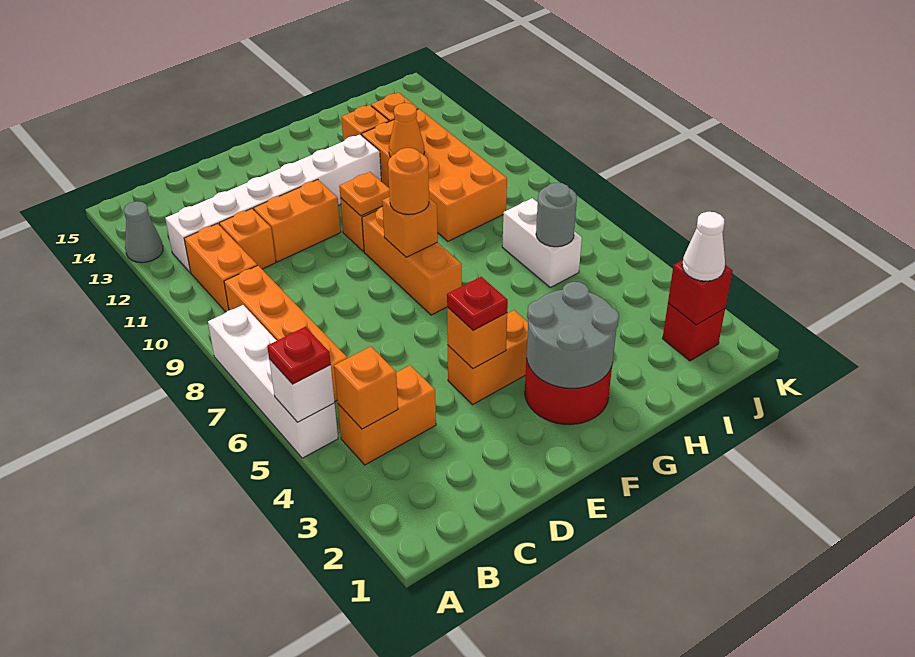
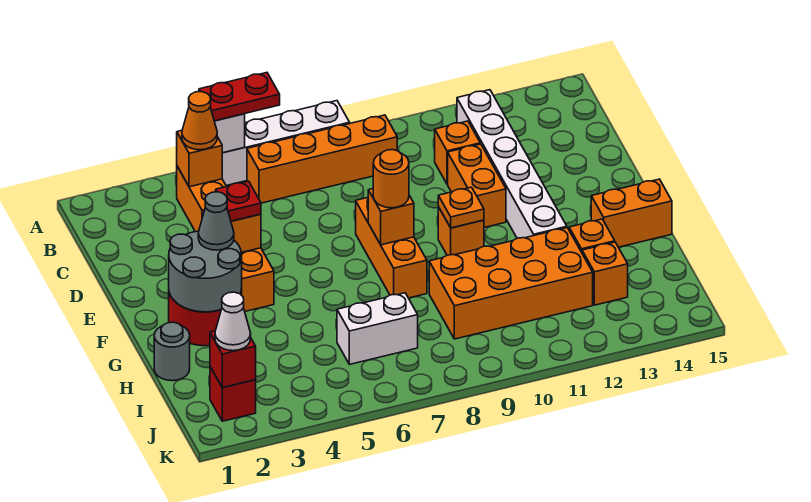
red plate A5 level 3 -> red plate A5:A6 level 3
grey cone A13 level 1 -> grey cone F3 level 3
orange brick B10:B11 level 1 -> orange brick G14:G15 level 1
orange brick F7:F9 level 1 -> orange brick E8:G8 level 1
orange cone H11 level 2 -> orange cone B4 level 3
grey round brick I6 level 2 -> grey round brick H1 level 1

